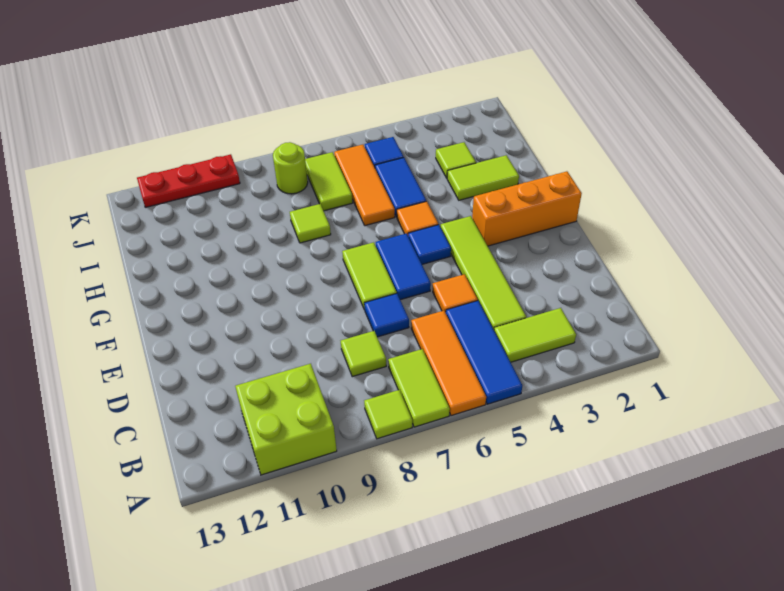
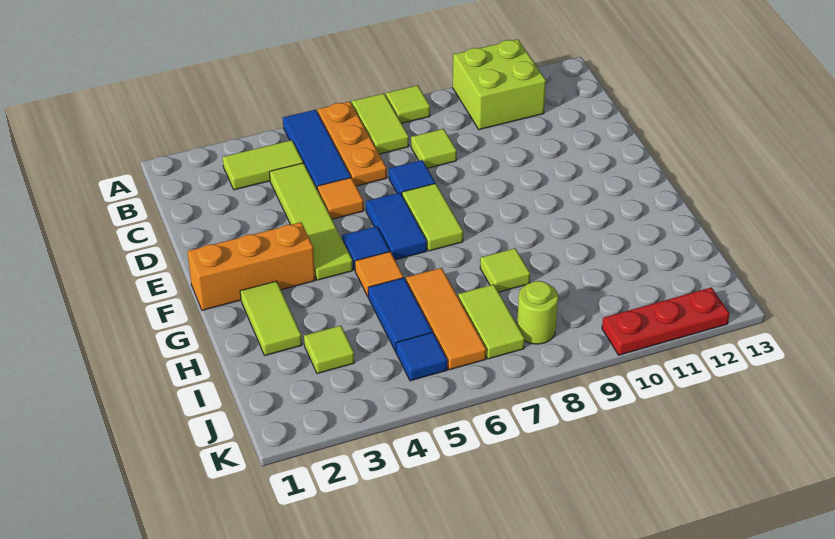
orange tile A6:C6 level 1 -> orange plate A6:C6 level 1
lime tile H2:H3 level 1 -> lime tile G2:H2 level 1

